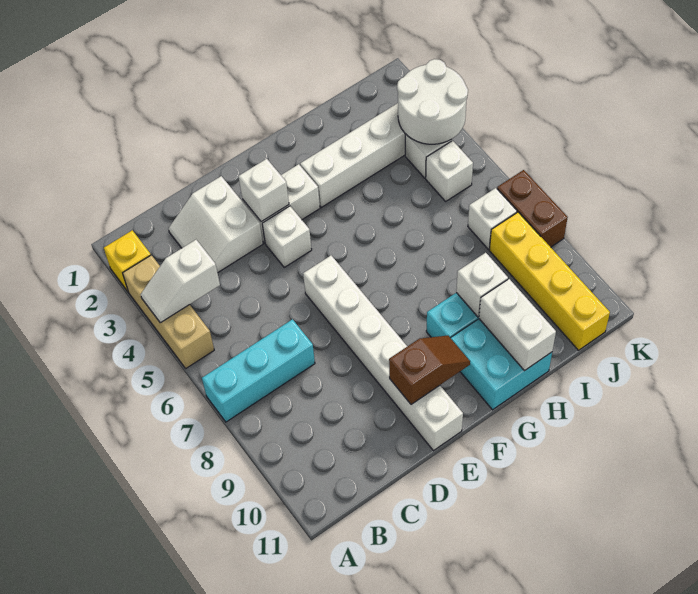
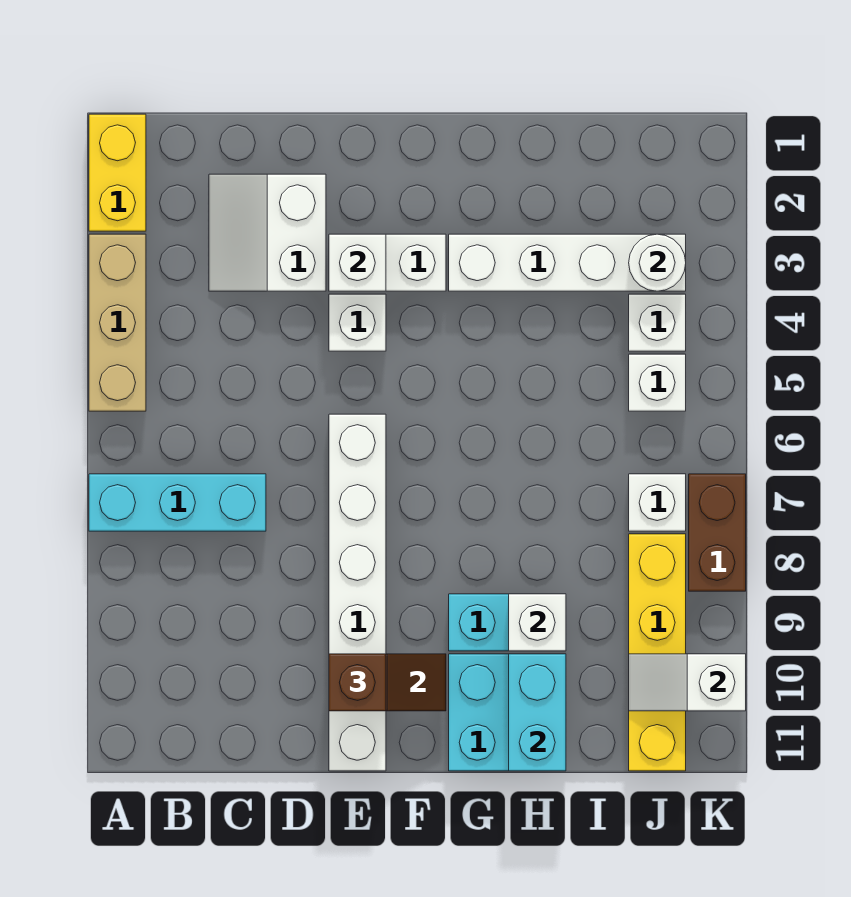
yellow brick A2 level 1 -> yellow brick A1:A2 level 1
white slope A4:B4 level 2 top B -> white slope J10:K10 level 2 top K
none -> brown brick E10 level 3
white brick H10:H11 level 2 -> cyan brick H10:H11 level 2
white round brick J3:K4 level 2 -> white round brick J3 level 2

